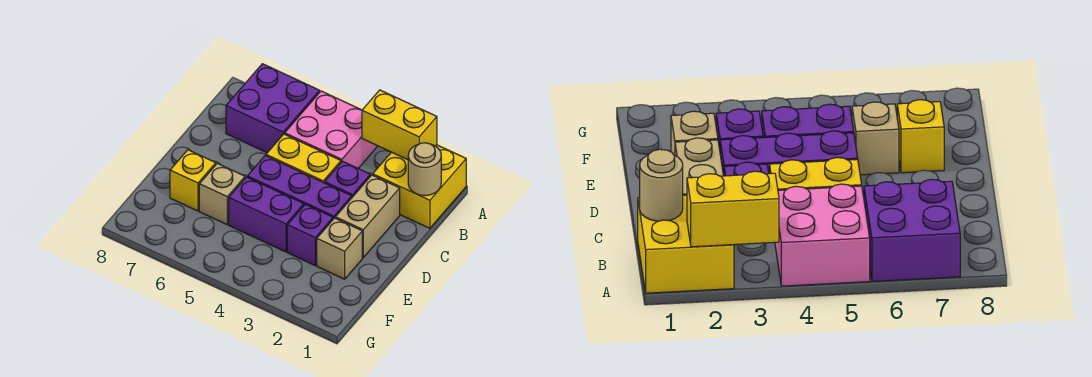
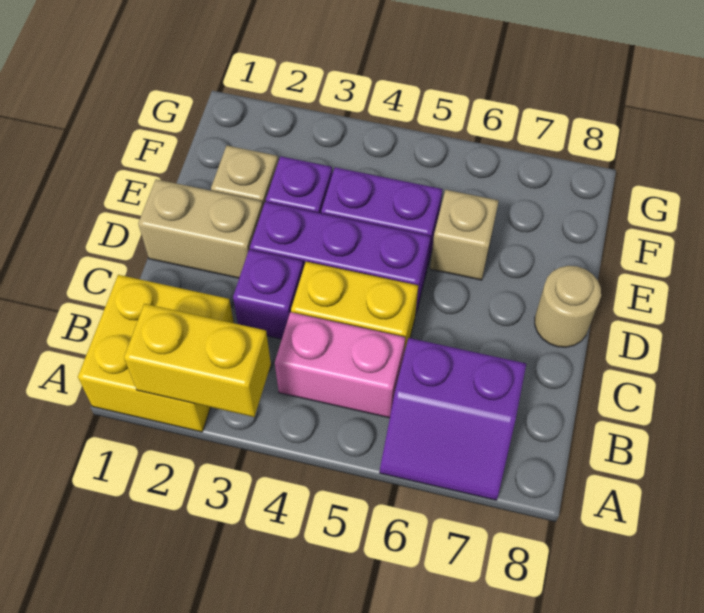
pink brick A4:B5 level 1 -> pink brick B4:B5 level 1
purple brick A6:B7 level 1 -> purple slope A6:B7 level 1 top B
tan round brick B1 level 2 -> tan round brick D8 level 1
tan brick C2:D2 level 1 -> tan brick D1:D2 level 1
yellow brick E7 level 1 -> none

